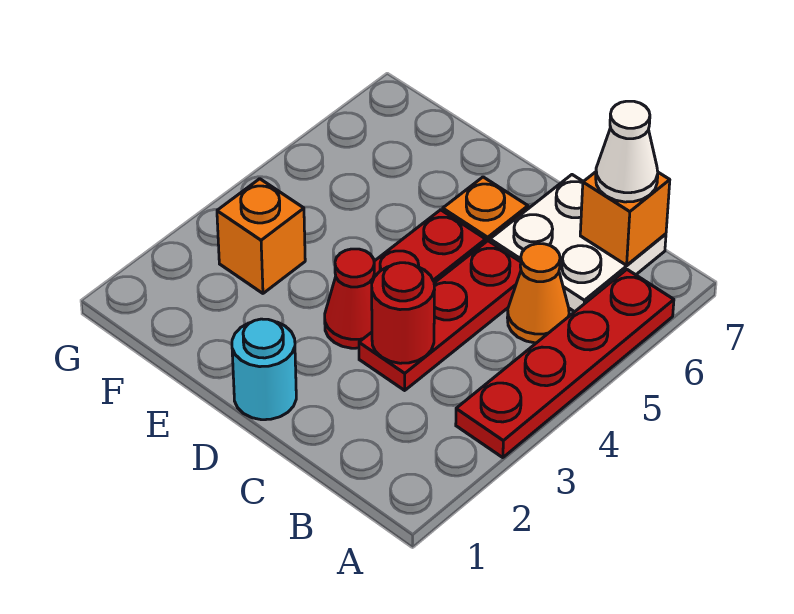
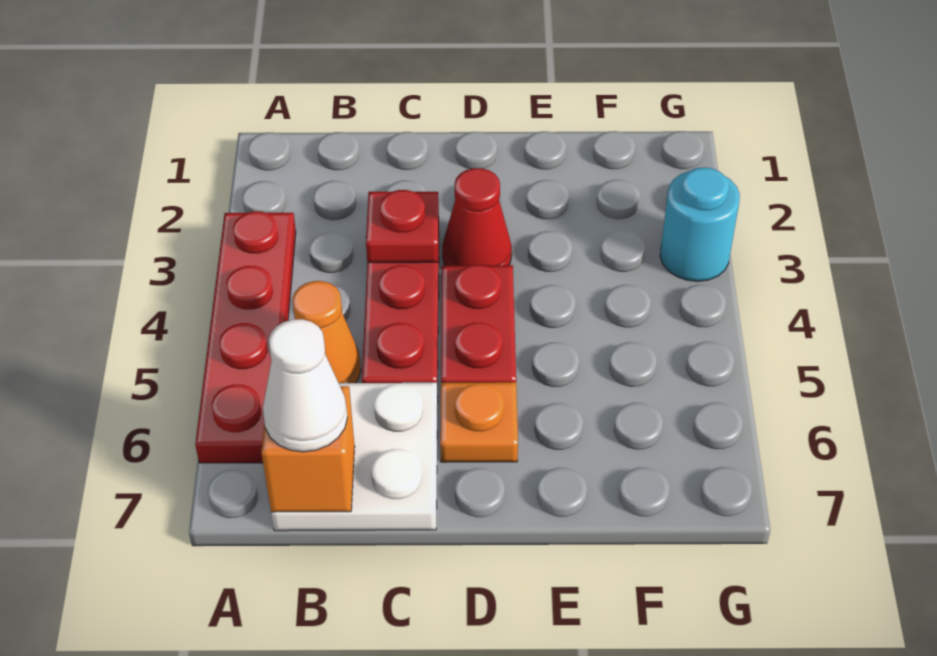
red round brick C3 level 2 -> red plate C3 level 2
cyan round brick D1 level 1 -> cyan round brick G3 level 1
orange brick F3 level 1 -> none

